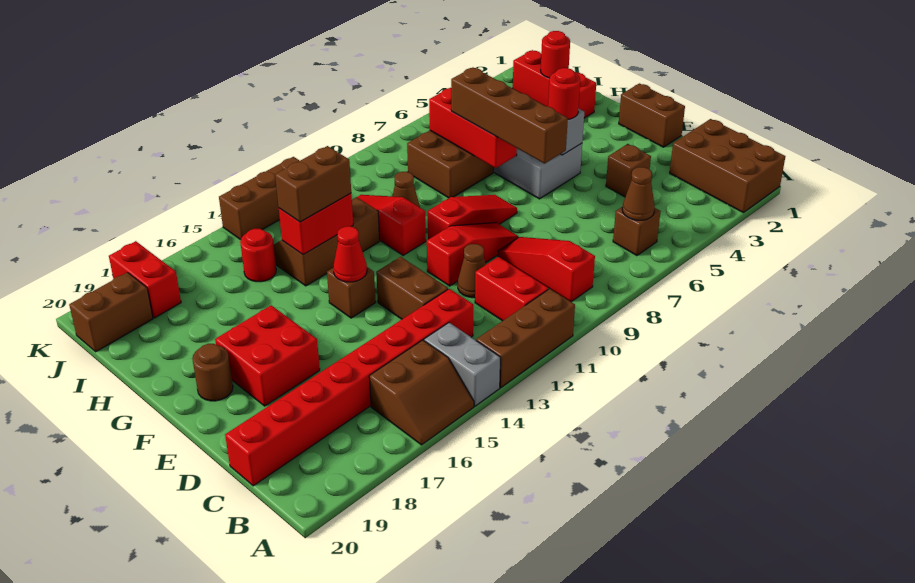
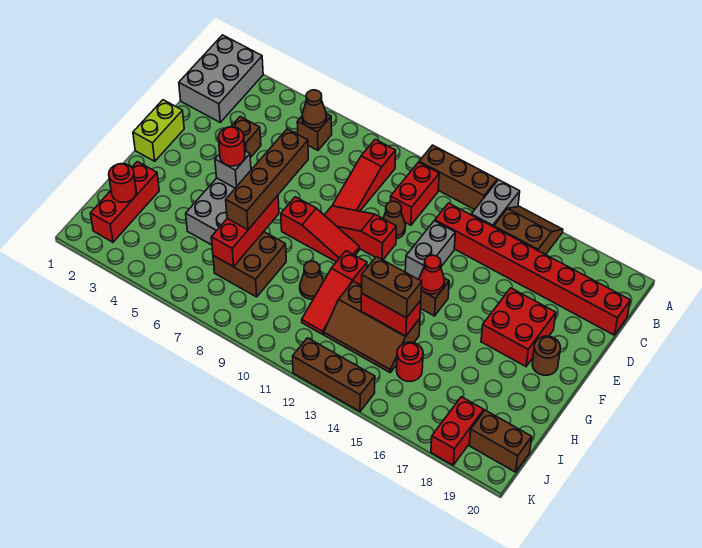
brown brick A1:C2 level 1 -> grey brick A1:C2 level 1
brown brick D13:E13 level 1 -> grey brick D13:E13 level 1
brown brick E1:F1 level 1 -> lime brick E1:F1 level 1
red slope F8:F10 level 1 top 10 -> red slope F8:F10 level 1 top 8

